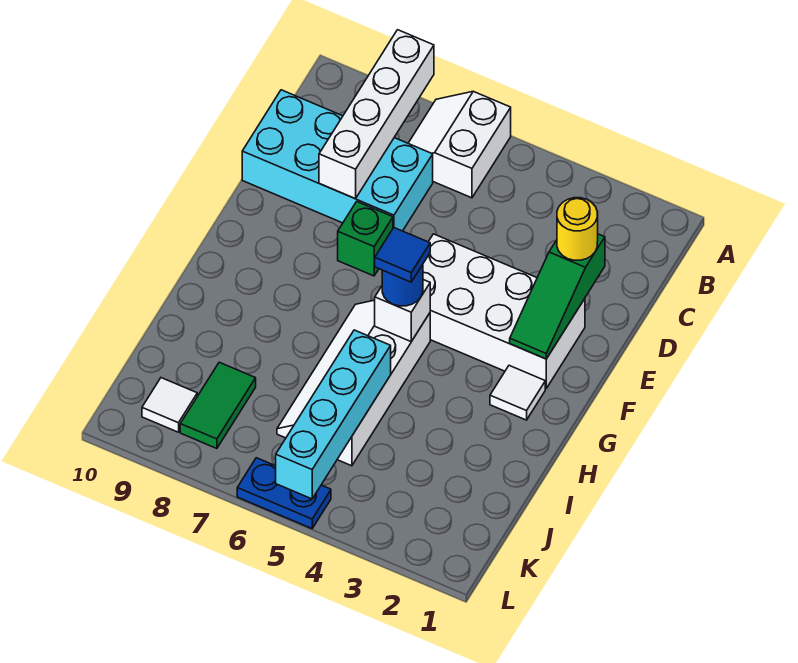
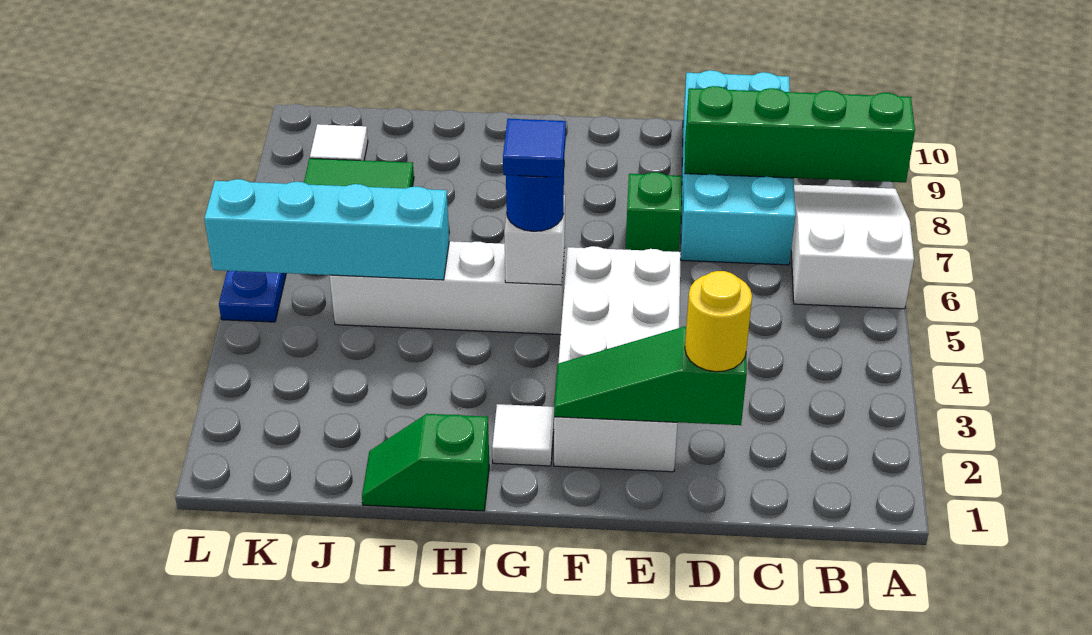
white slope A6:B7 level 1 top 6 -> white slope A6:B8 level 1 top 6
white brick A8:D8 level 2 -> green brick A8:D8 level 2
none -> green slope H1:I1 level 1 top H

